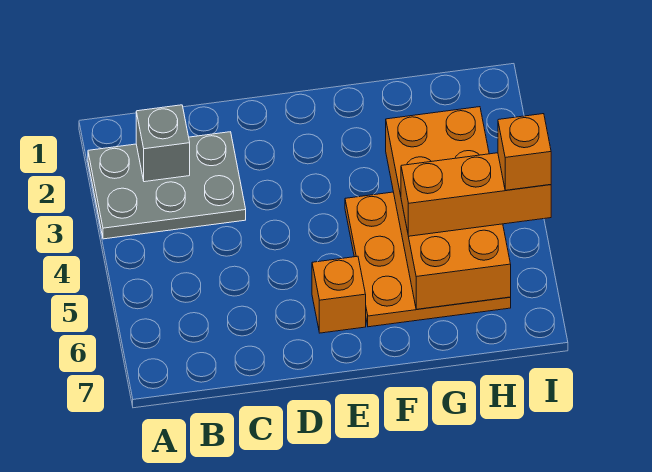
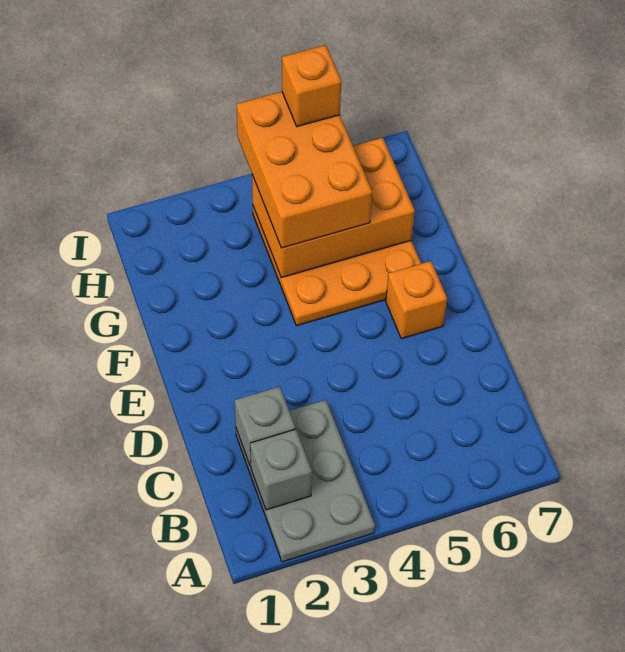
none -> grey brick C2 level 2
orange brick G3:H6 level 2 -> orange brick G4:H6 level 2
orange brick G5:I5 level 3 -> orange brick G4:I5 level 3

